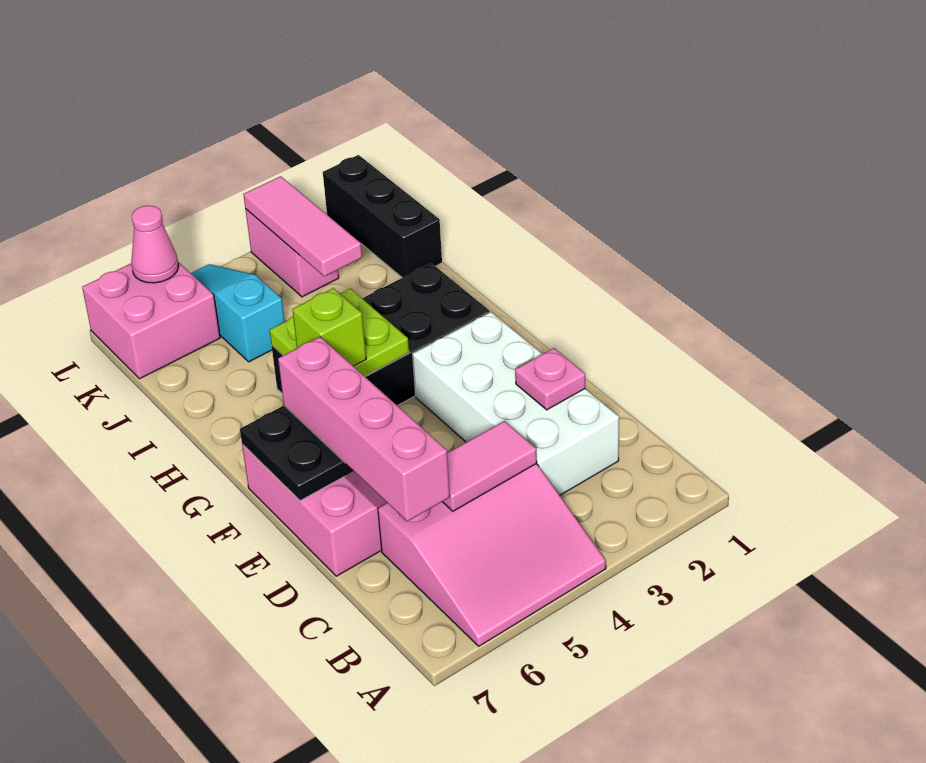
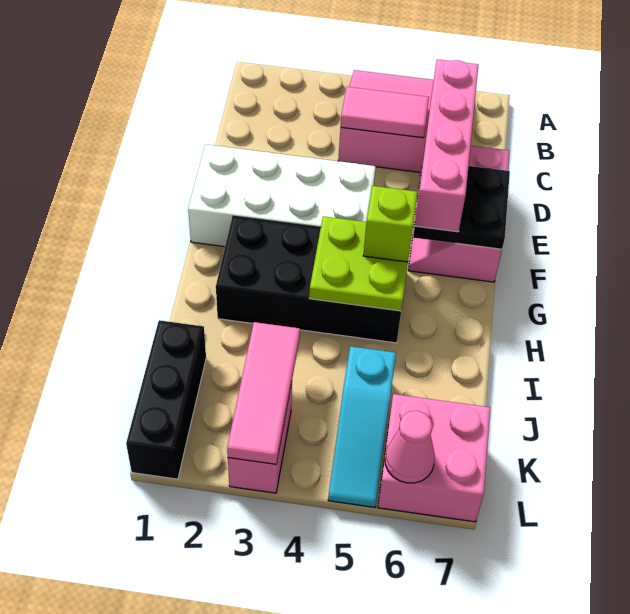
white brick C2:F3 level 1 -> white brick E1:F4 level 1
pink plate D2 level 2 -> none

